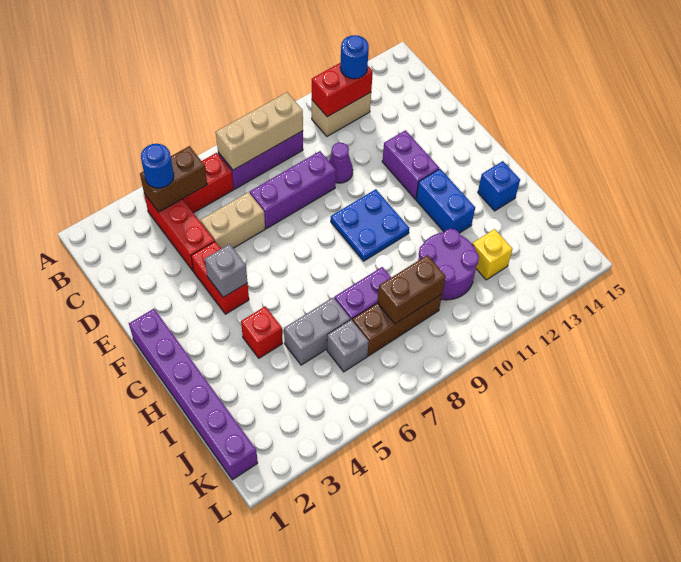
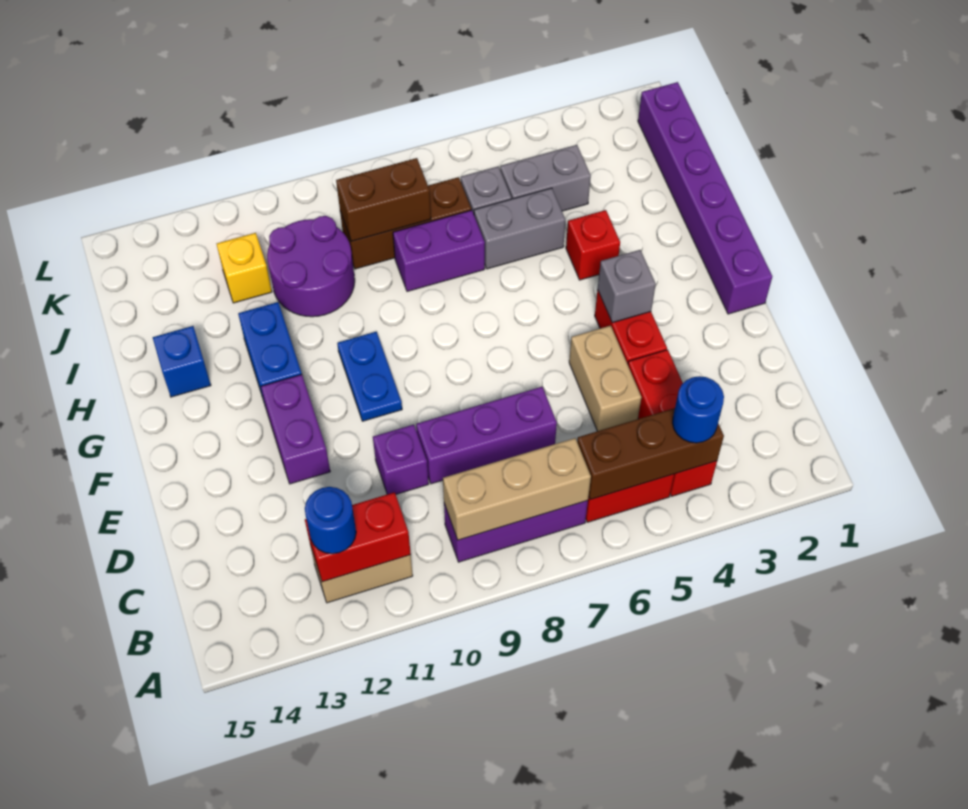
brown brick B4:B5 level 2 -> brown brick B4:B6 level 2
tan brick D5:D6 level 1 -> tan brick D5:E5 level 1
purple cone D10 level 1 -> purple brick D10 level 1
blue plate F9:G10 level 1 -> blue plate F10:G10 level 1
none -> grey brick J4:J5 level 1

